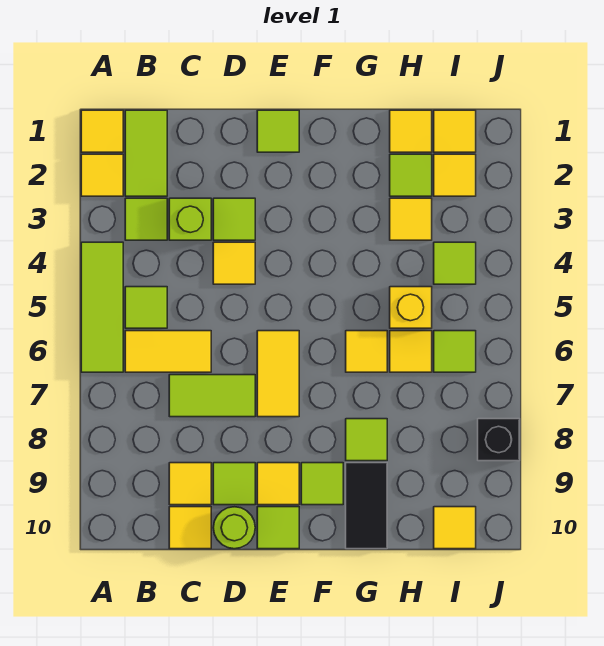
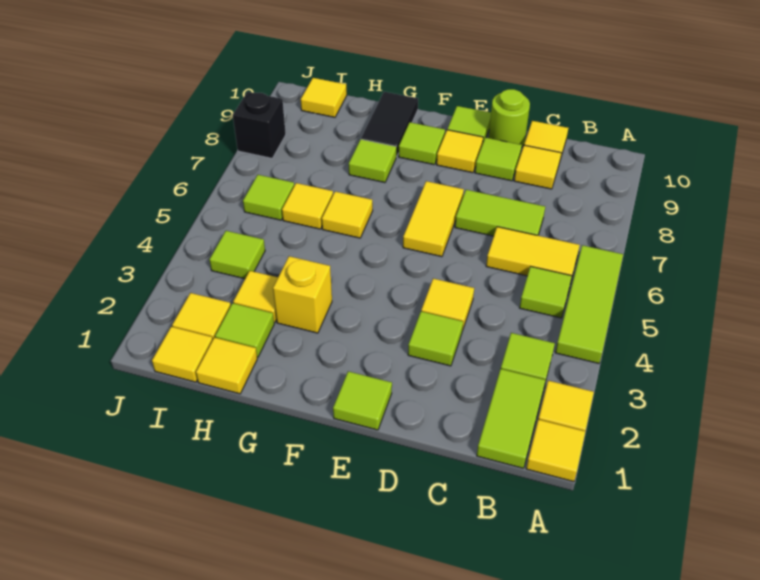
lime brick C3 level 1 -> none
yellow brick H5 level 1 -> yellow brick G3 level 1

